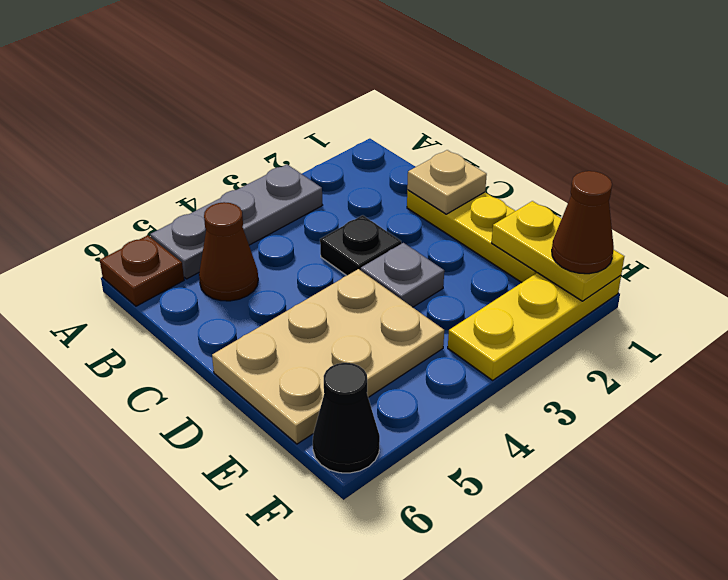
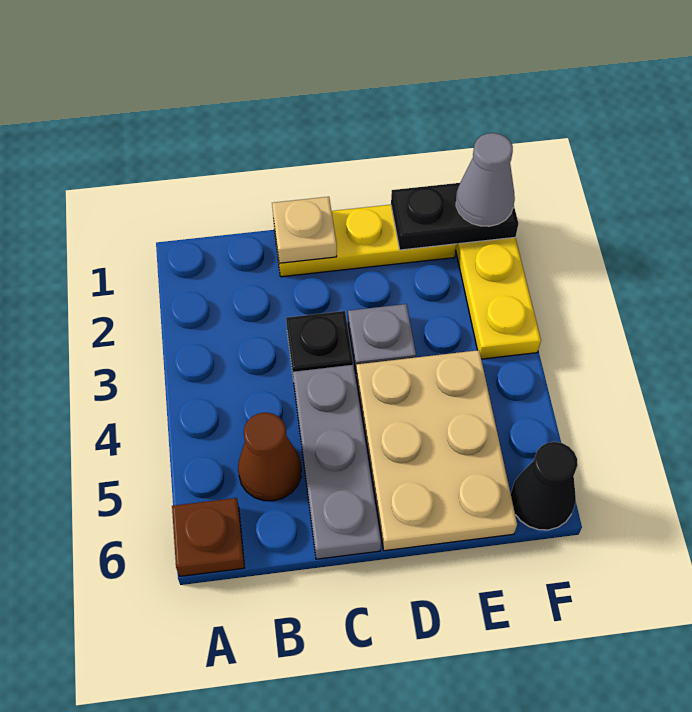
grey plate A3:A5 level 1 -> grey plate C4:C6 level 1
yellow plate E1:F1 level 2 -> black plate E1:F1 level 2
brown cone F1 level 3 -> grey cone F1 level 3

